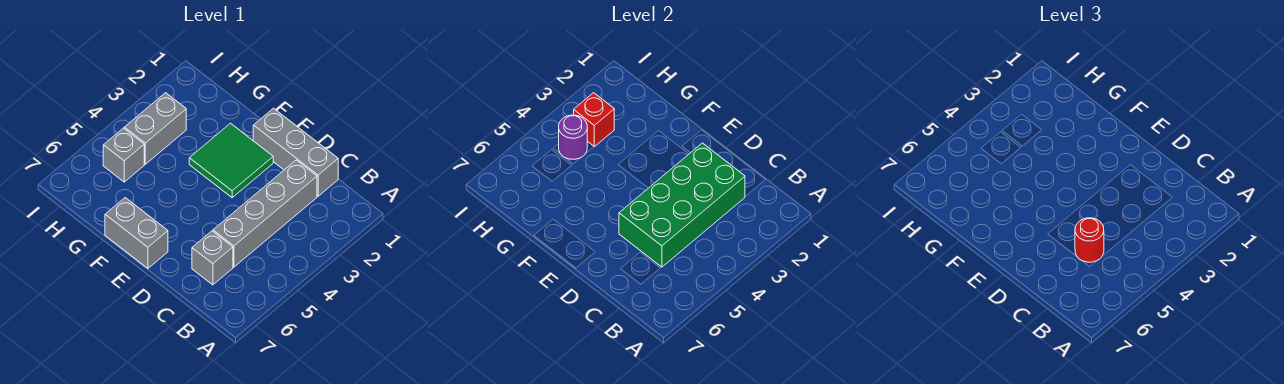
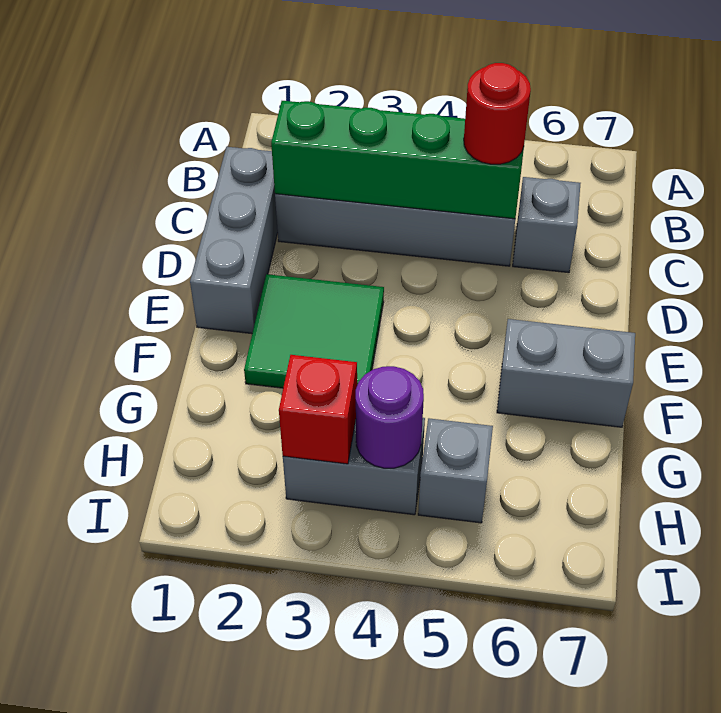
green brick C2:D5 level 2 -> green brick C2:C5 level 2
grey brick E7:F7 level 1 -> grey brick F6:F7 level 1

